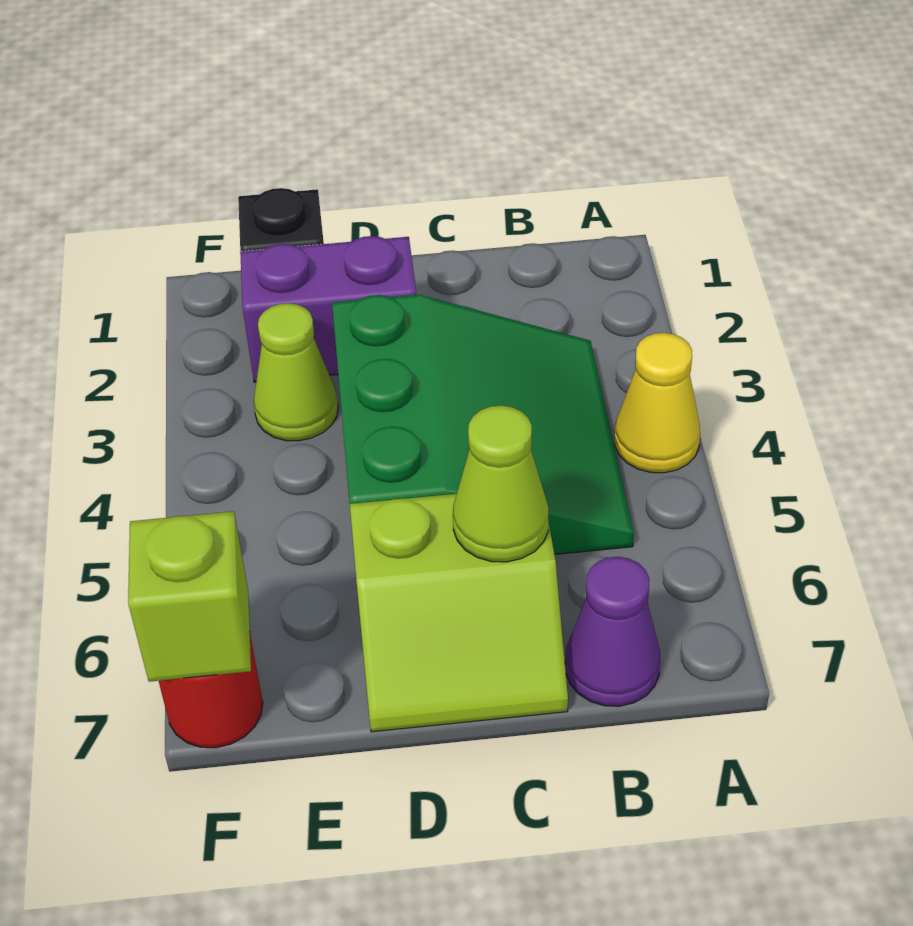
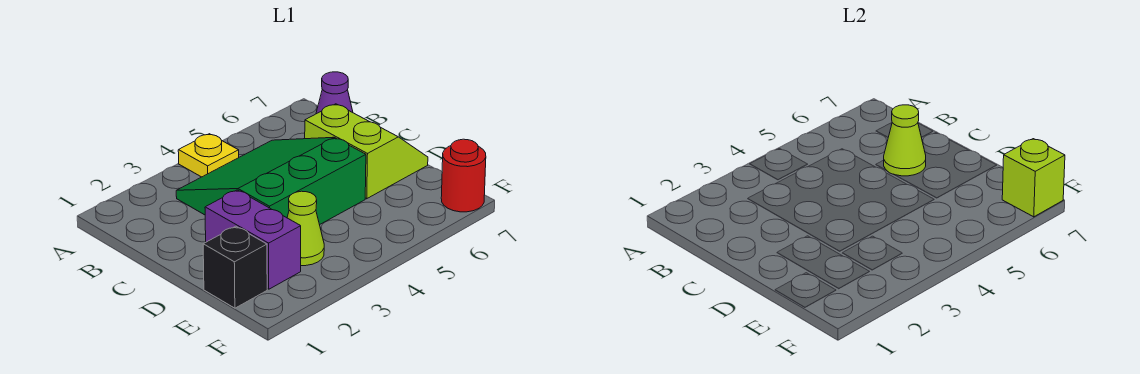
yellow cone A4 level 1 -> yellow plate A4 level 1

